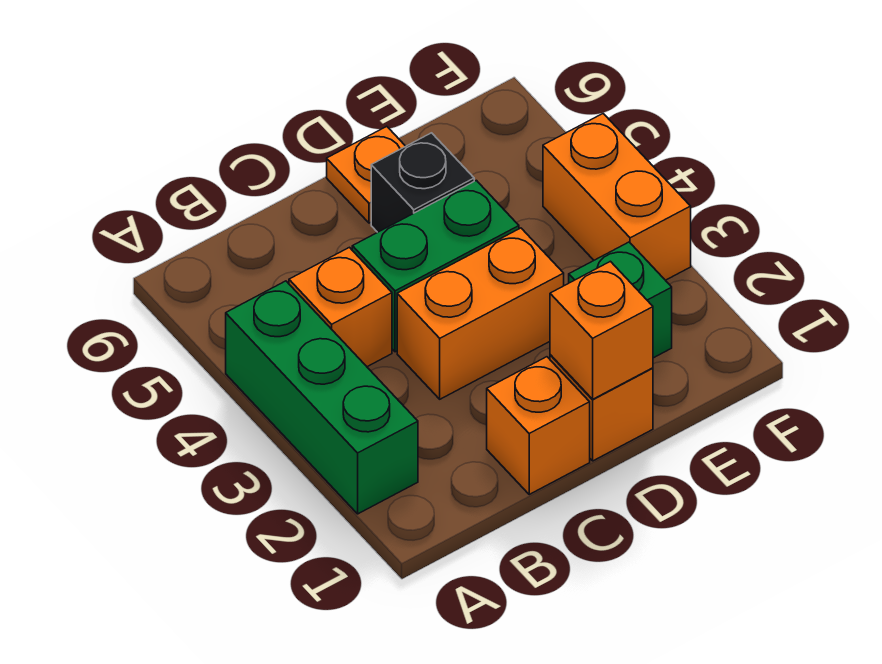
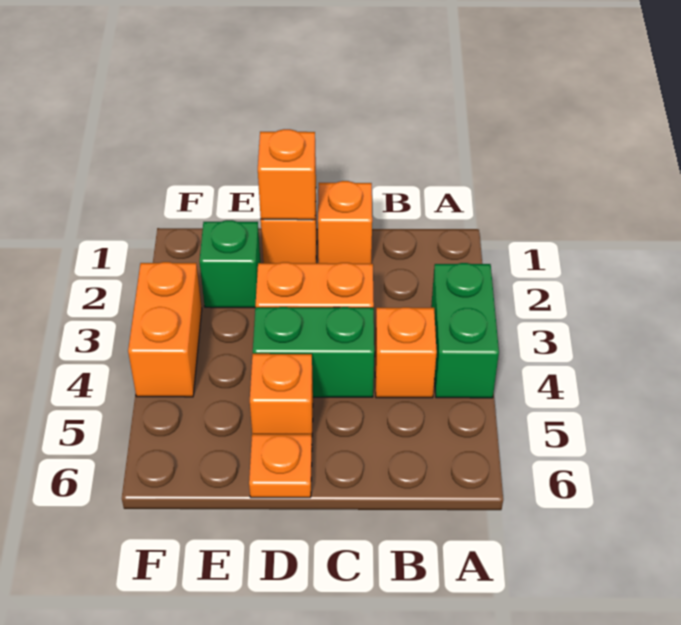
green brick A2:A4 level 1 -> green brick A3:A4 level 1
black brick D5 level 1 -> orange brick D5 level 1

